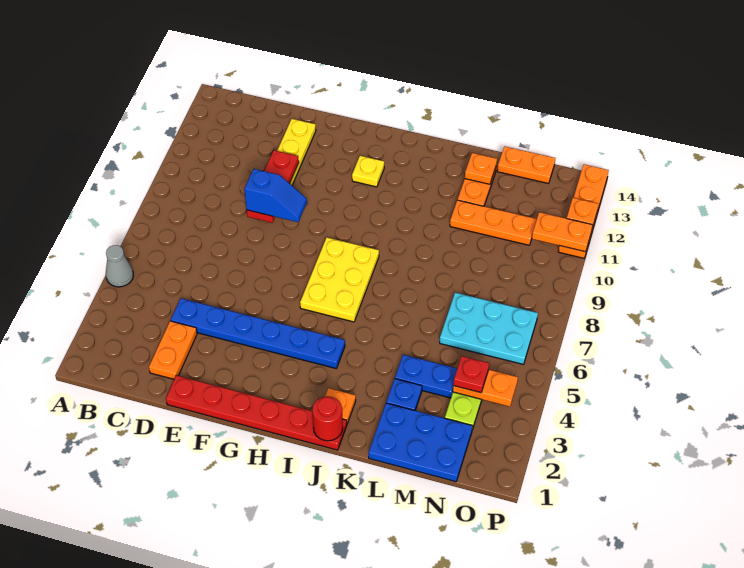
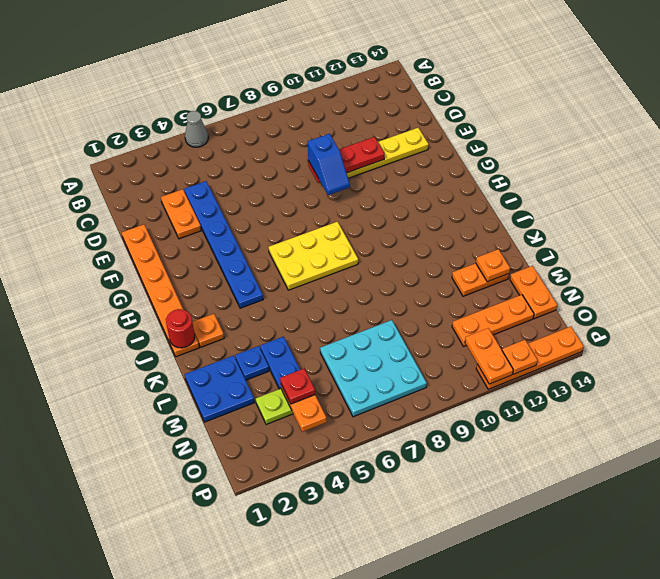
orange plate D2:D3 level 1 -> orange plate D3:E3 level 1
red plate E1:J1 level 1 -> orange plate E1:J1 level 1
yellow plate H12 level 1 -> none
blue plate L1:N2 level 1 -> blue plate L1:M2 level 1
orange plate L11:N11 level 1 -> orange plate N11:N13 level 1
cyan plate M6:O7 level 1 -> cyan plate M6:O8 level 1

